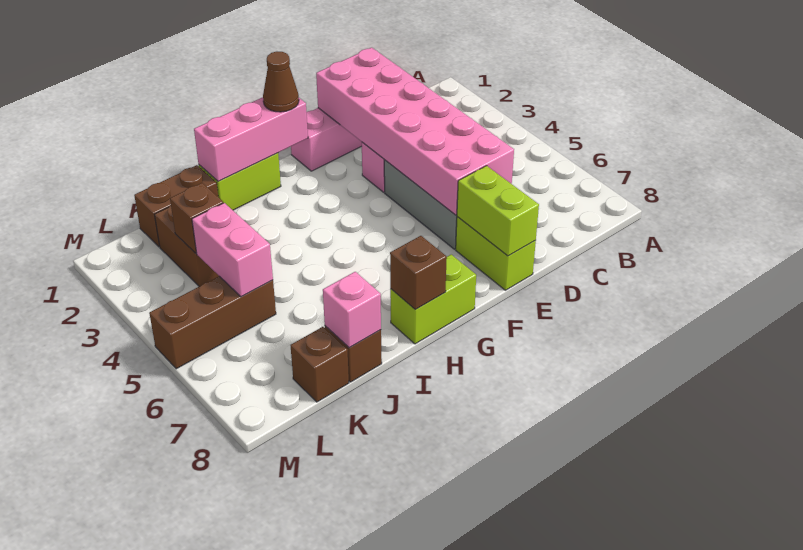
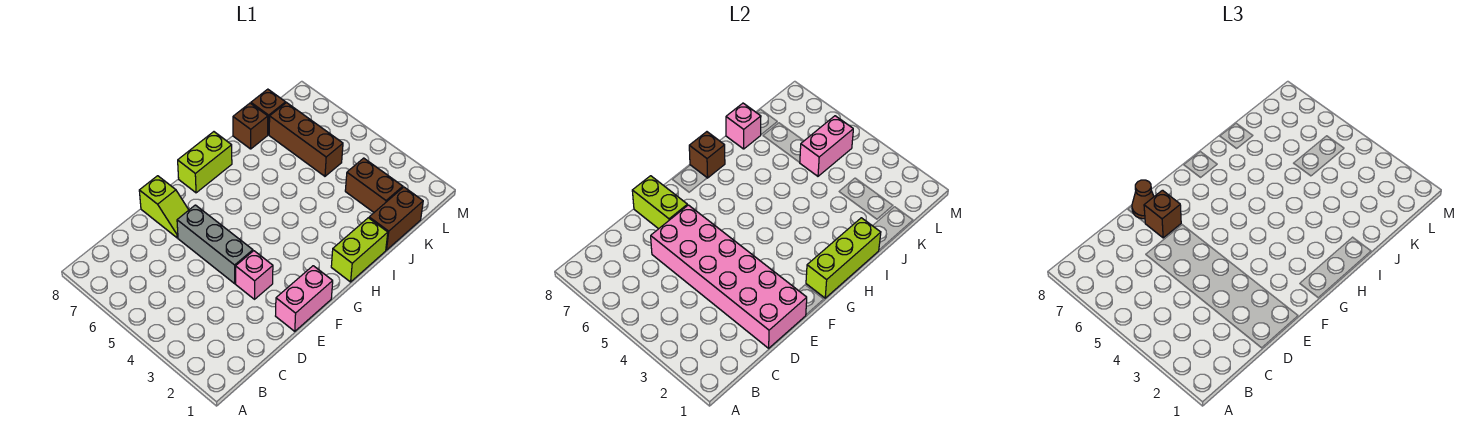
lime brick E7:E8 level 1 -> lime slope E7:E8 level 1 top 8
pink brick G1:I1 level 2 -> lime brick G1:I1 level 2
brown cone G1 level 3 -> brown cone E8 level 3
brown brick K3 level 2 -> brown brick E7 level 3
pink brick K4:K5 level 2 -> pink brick K5:L5 level 2
brown brick K5:M5 level 1 -> brown brick K5:K7 level 1

